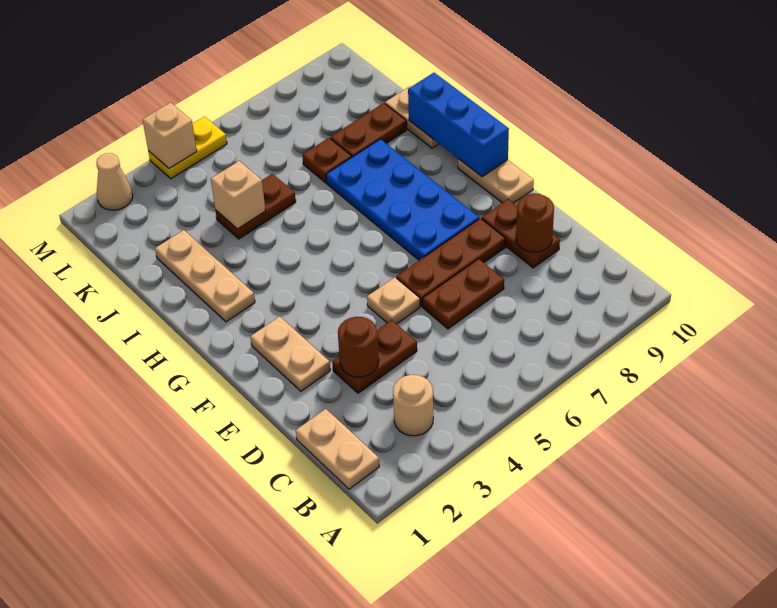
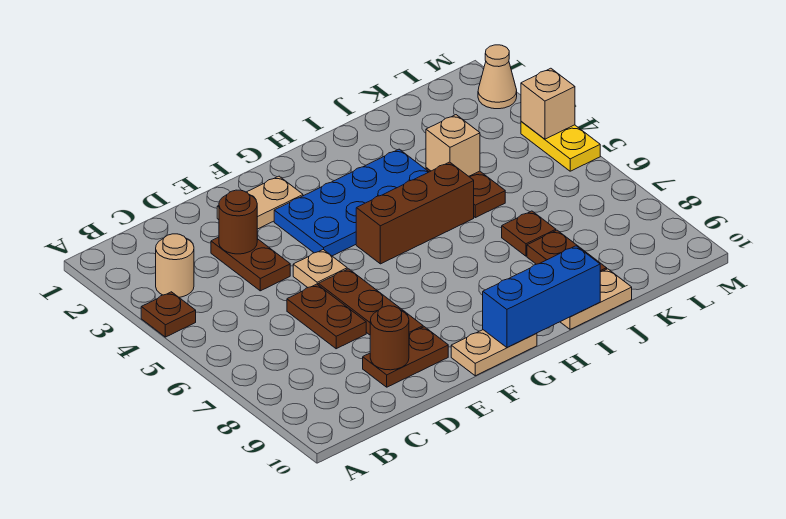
none -> brown plate A4 level 1
tan plate B1:C1 level 1 -> none
blue plate F7:I8 level 1 -> blue plate F3:I4 level 1
none -> brown brick G5:I5 level 1
tan plate H2:J2 level 1 -> none

